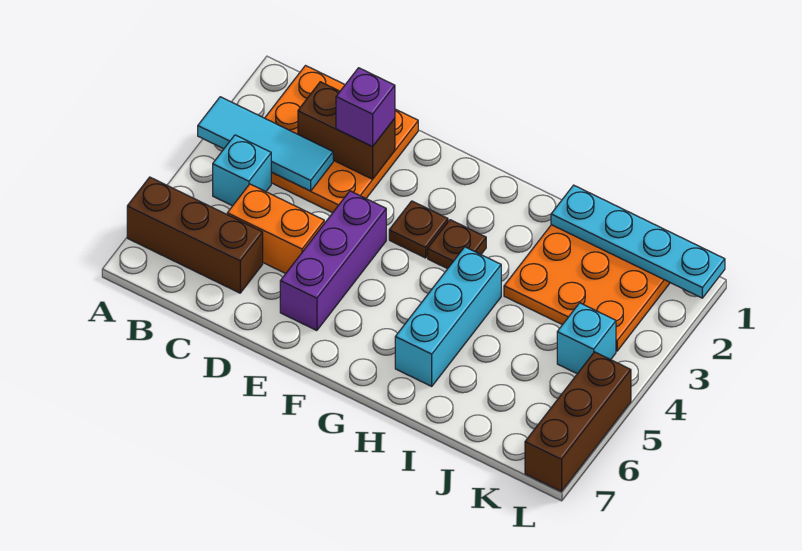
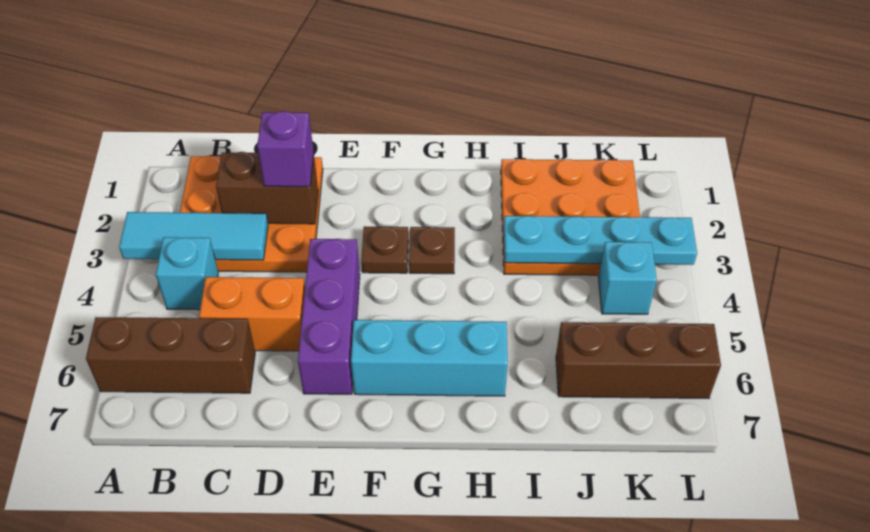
cyan brick H4:H6 level 1 -> cyan brick F6:H6 level 1
cyan plate I1:L1 level 2 -> cyan plate I3:L3 level 2
brown brick L5:L7 level 1 -> brown brick J6:L6 level 1

